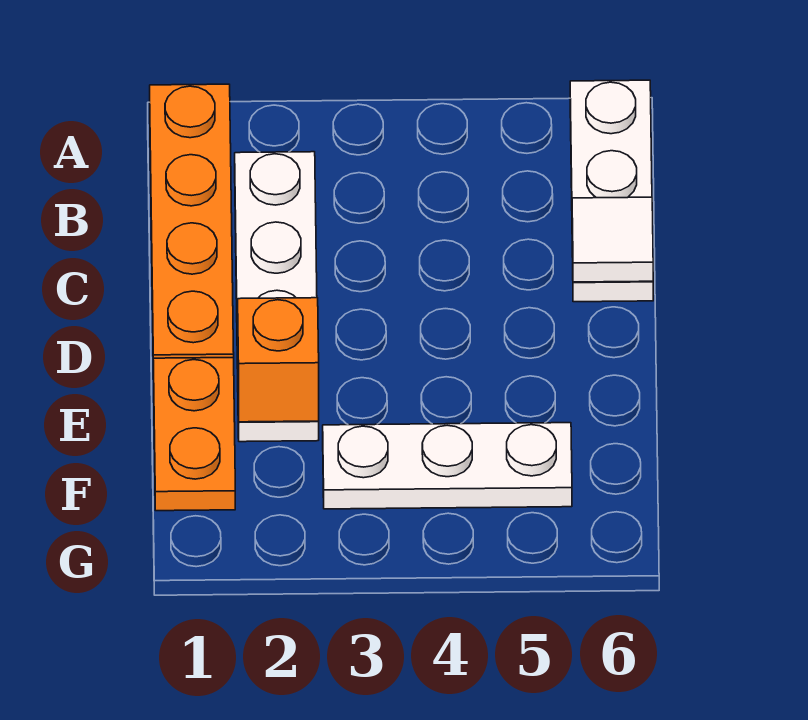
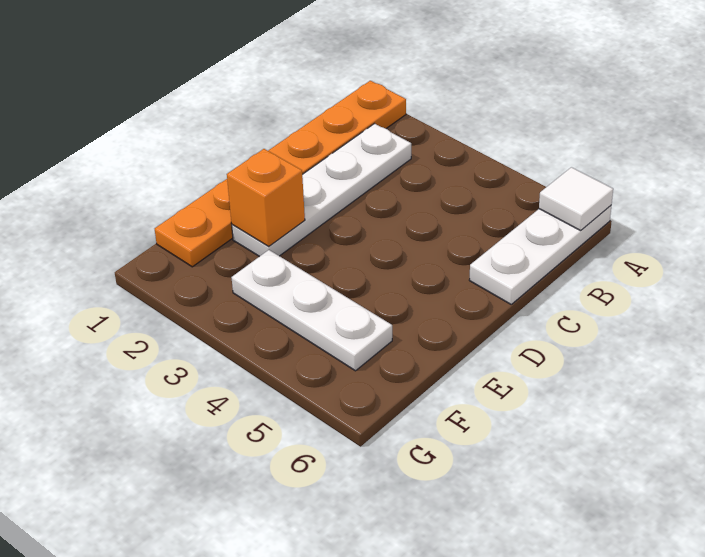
white tile C6 level 2 -> white tile A6 level 2

